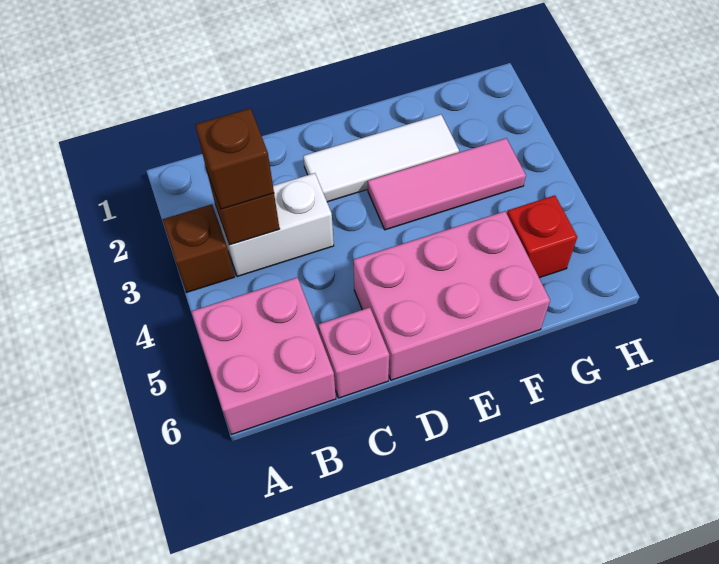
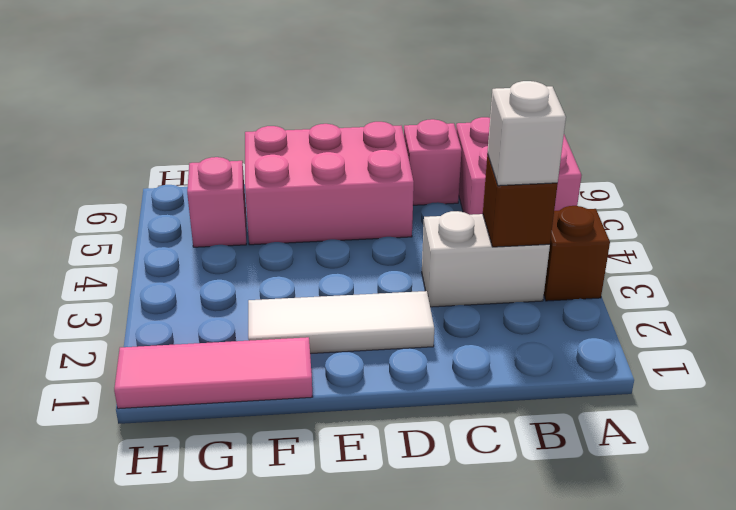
brown brick B3 level 3 -> white brick B3 level 3
pink tile E3:G3 level 1 -> pink tile F1:H1 level 1
red brick G5 level 1 -> pink brick G5 level 1

